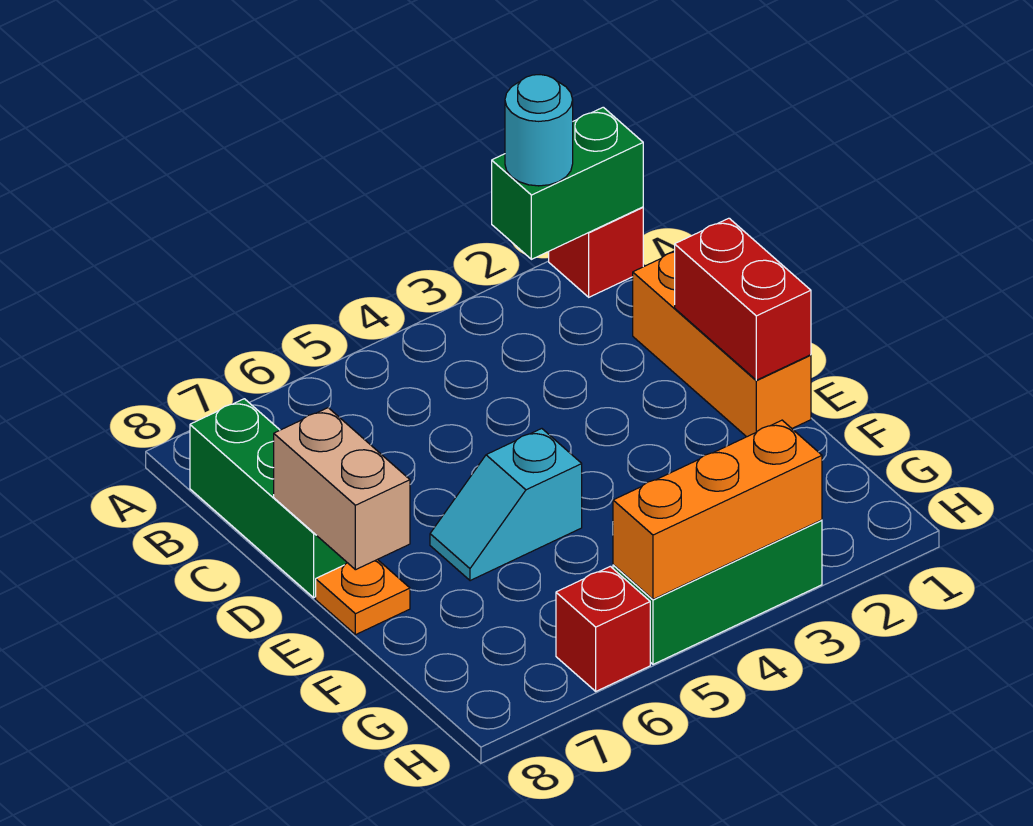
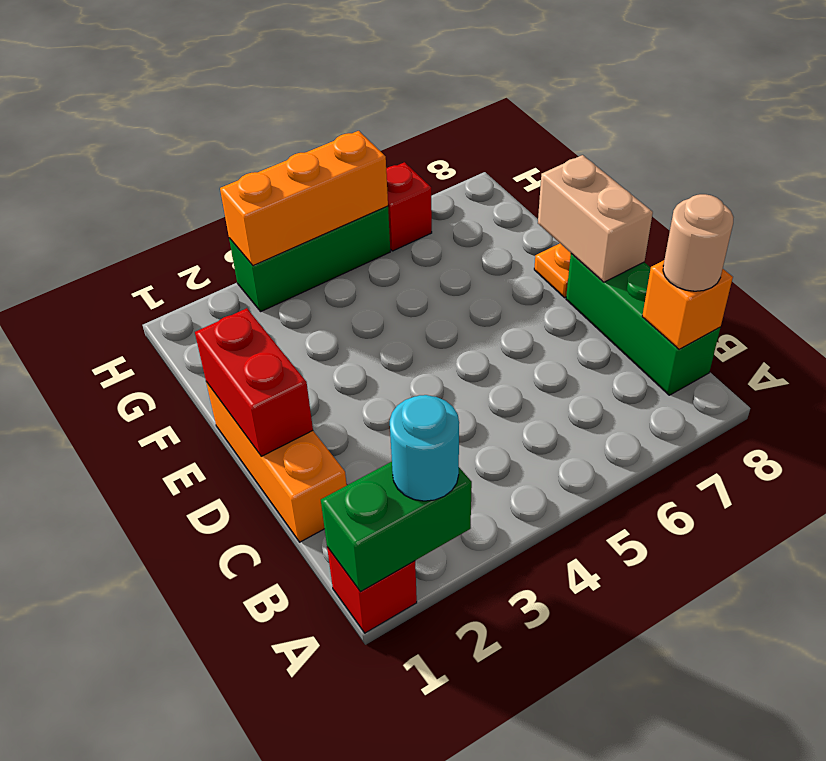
none -> orange brick B8 level 2
none -> tan round brick B8 level 3
cyan slope E5:E6 level 1 top 5 -> none

